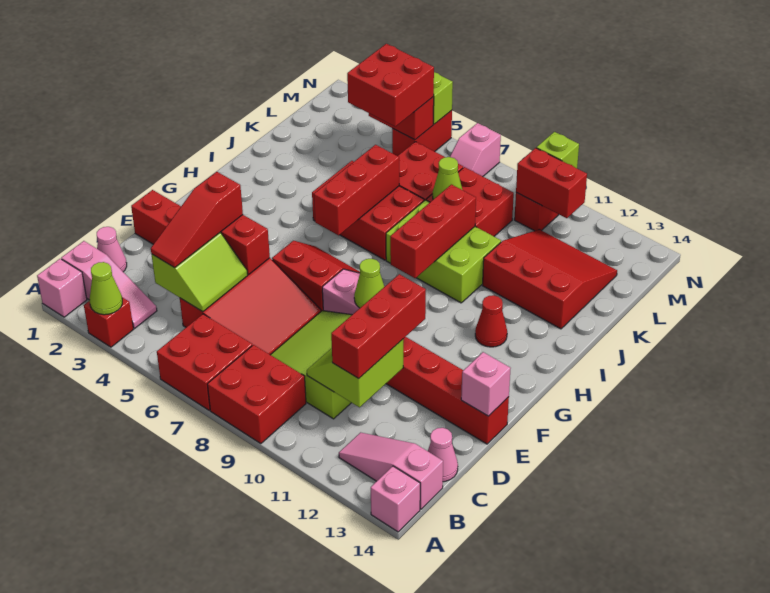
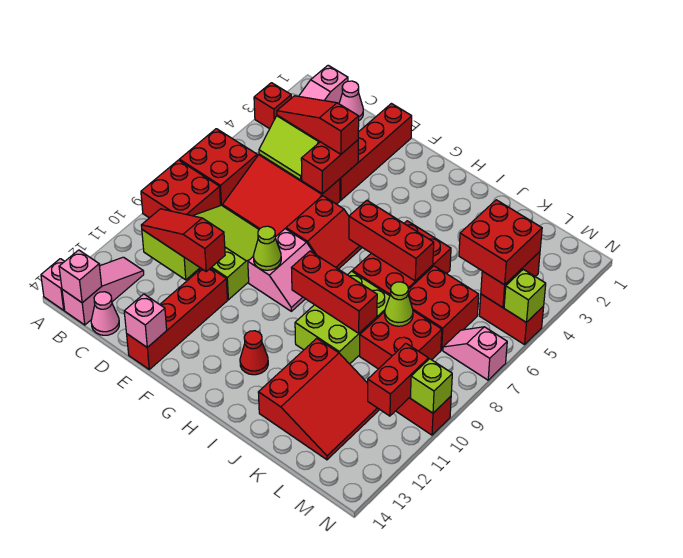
pink brick A1 level 1 -> pink brick B14 level 2
lime cone A3 level 2 -> none
red brick C11:E11 level 3 -> red slope C11:E11 level 3 top E

